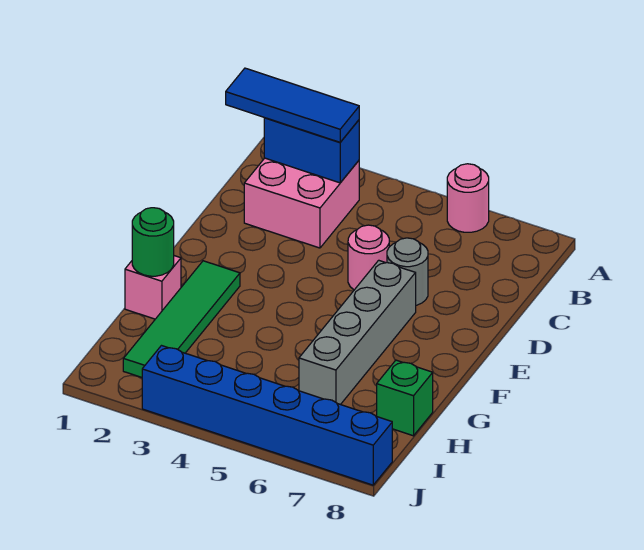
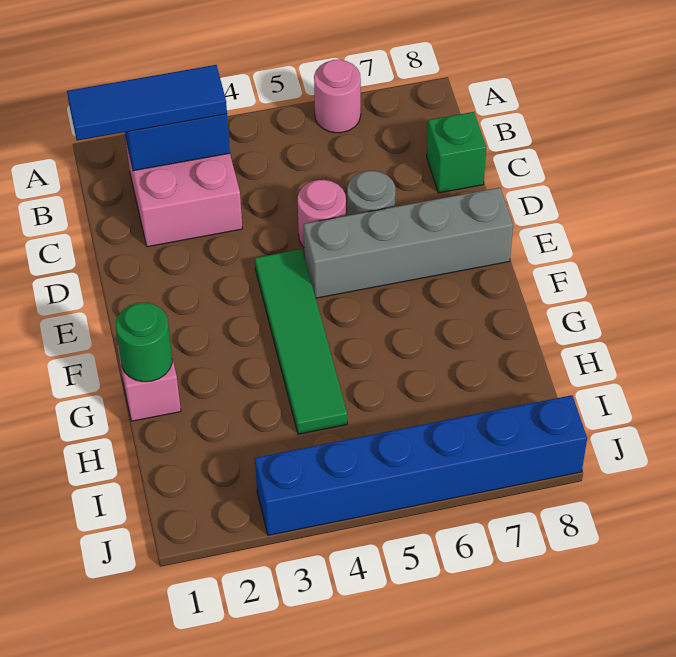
grey brick E6:H6 level 1 -> grey brick E5:E8 level 1
green tile F2:I2 level 1 -> green tile E4:H4 level 1
green brick H8 level 1 -> green brick C8 level 1

